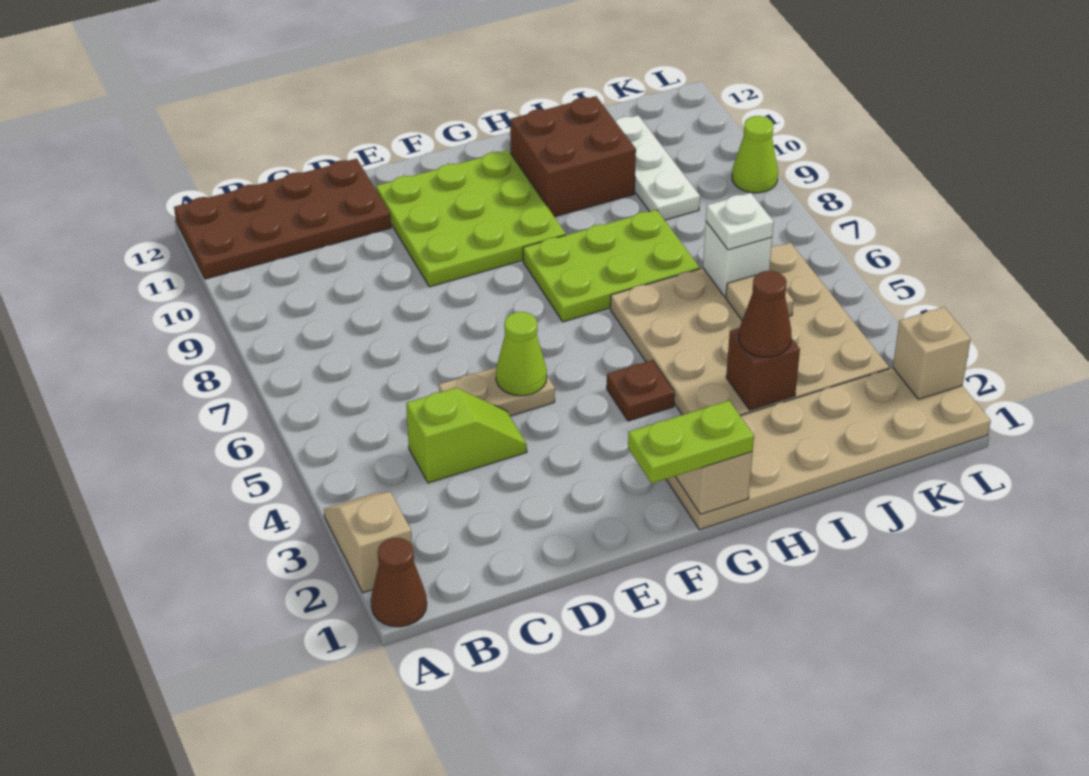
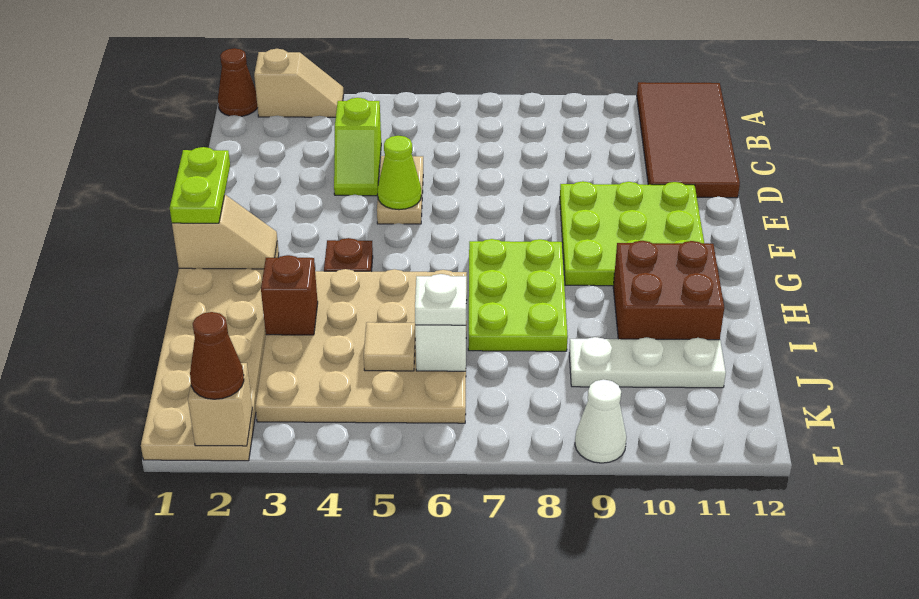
brown plate A11:D12 level 1 -> brown tile A11:D12 level 1
brown cone I3 level 3 -> brown cone L2 level 3
lime cone L9 level 1 -> white cone L9 level 1

